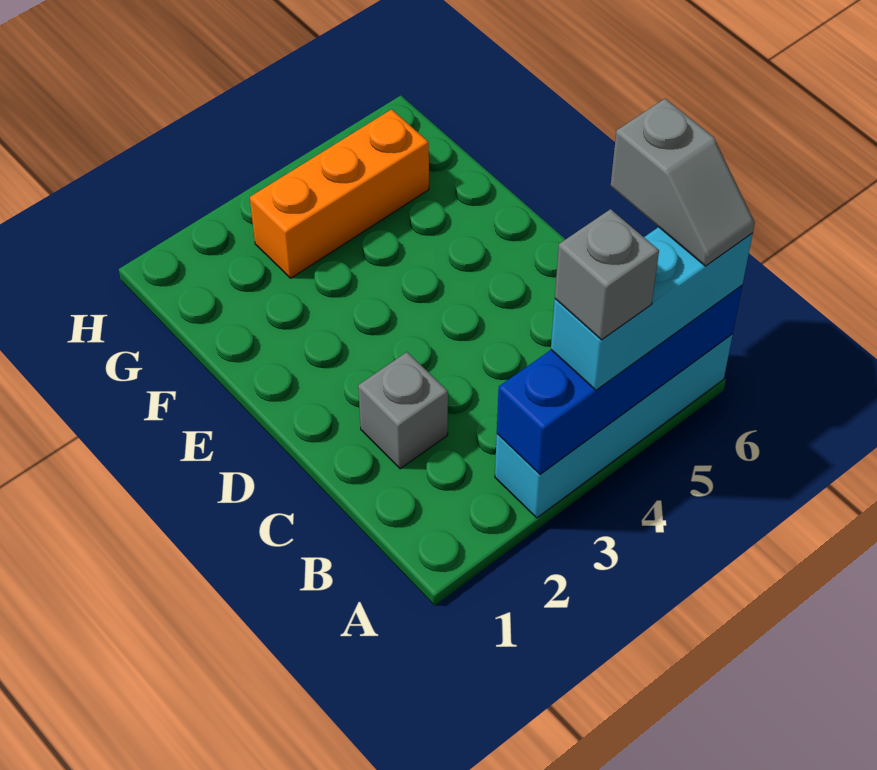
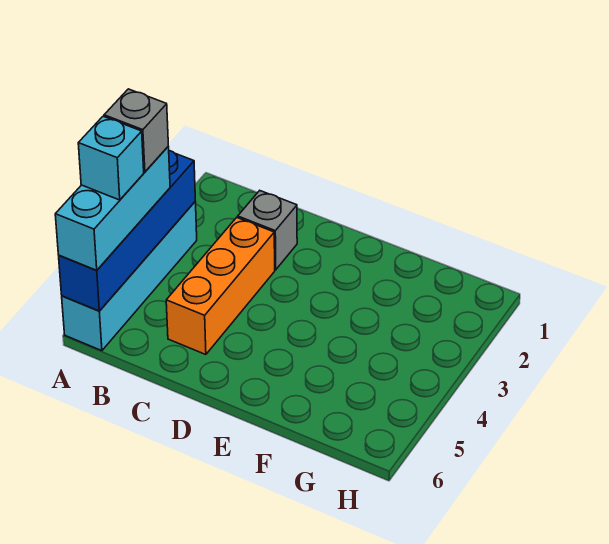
none -> cyan brick A5 level 4
grey slope A6:B6 level 4 top B -> none
orange brick G3:G5 level 1 -> orange brick C3:C5 level 1

